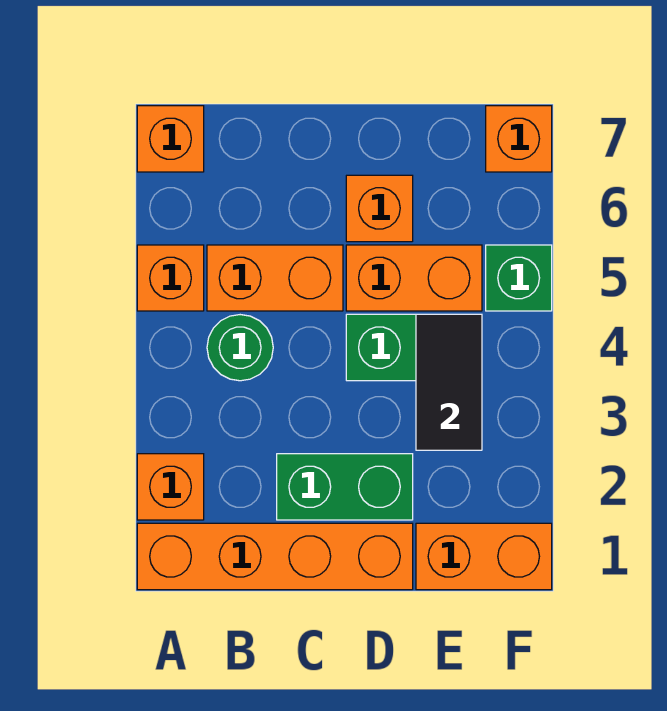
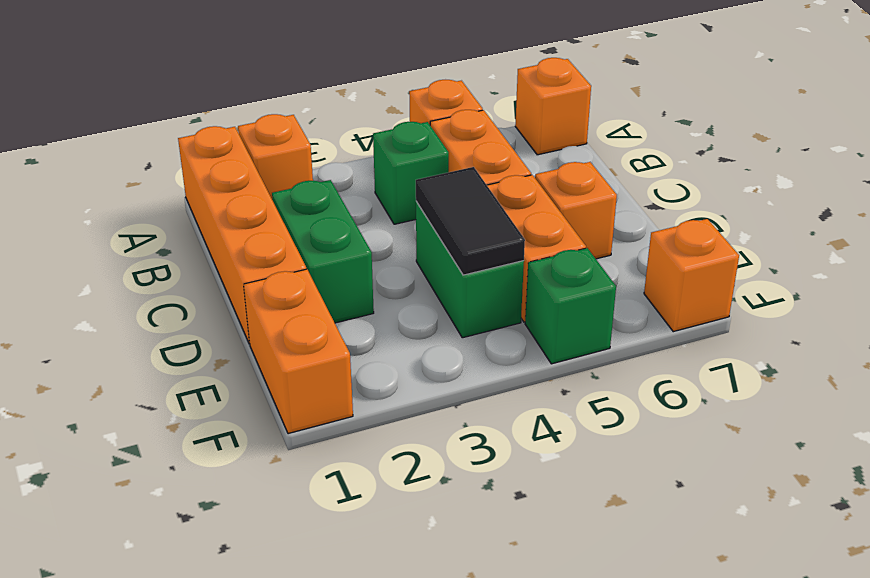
green round brick B4 level 1 -> green brick B4 level 1
black tile E3:E4 level 2 -> black tile D4:E4 level 2

